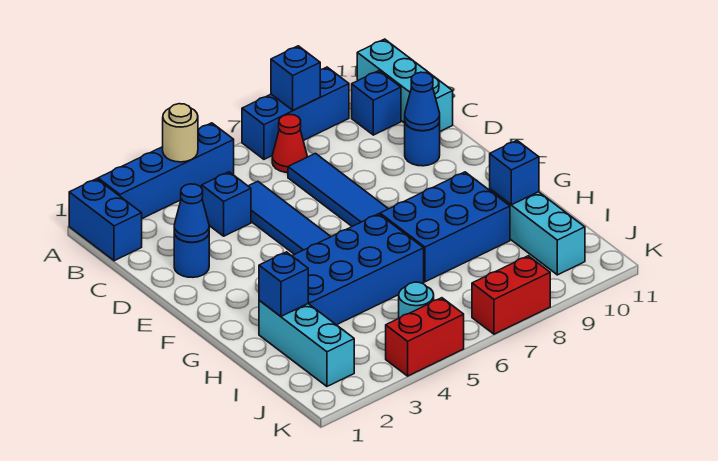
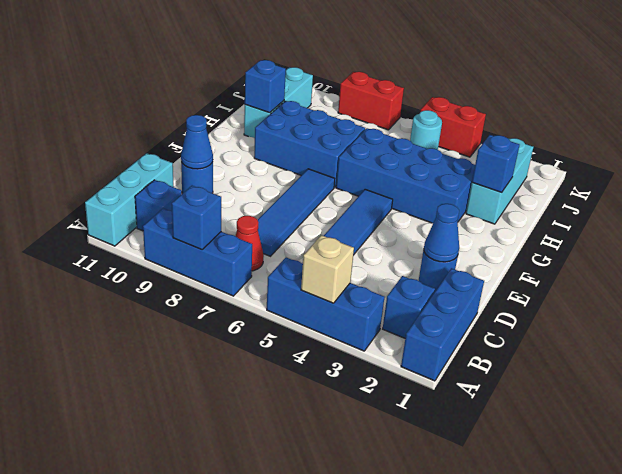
blue brick A1:B1 level 1 -> blue brick A1:C1 level 1
blue brick A2:A5 level 1 -> blue brick A3:A5 level 1
tan round brick A4 level 2 -> tan brick A4 level 2
blue brick C4 level 1 -> blue brick B2 level 1

